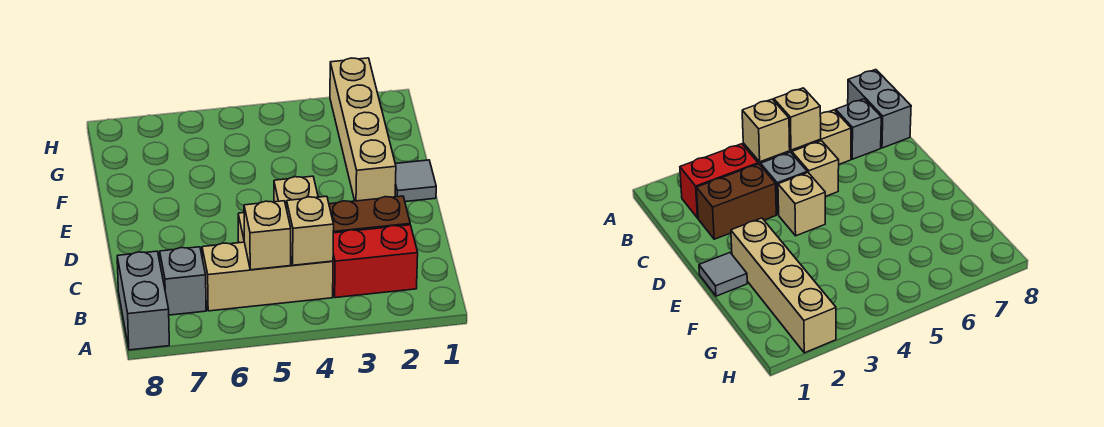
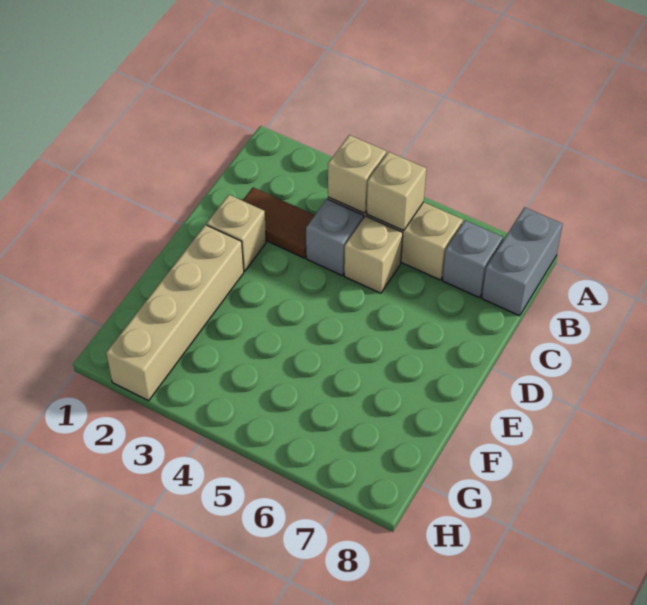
red brick B2:B3 level 1 -> none
brown brick C2:C3 level 1 -> brown tile C2:C3 level 1
tan brick D4 level 1 -> tan brick D2 level 1
grey tile E1 level 1 -> none

